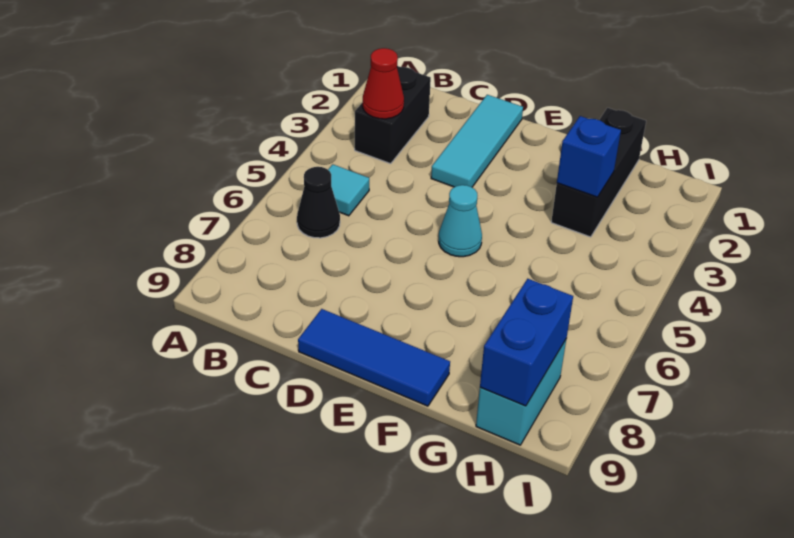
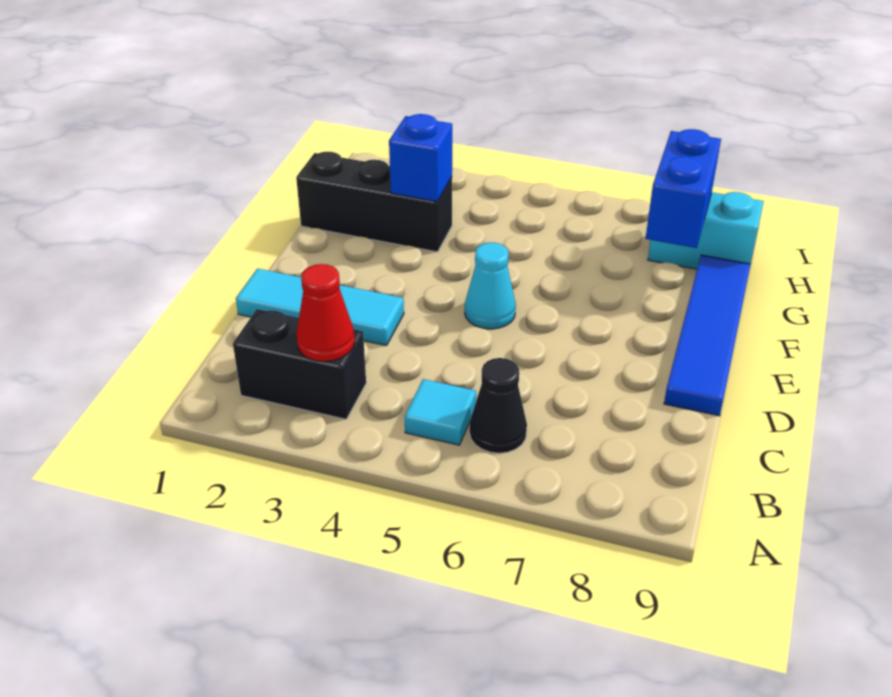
blue tile D9:F9 level 1 -> blue tile D9:G9 level 1
blue brick H8:H9 level 2 -> blue brick G8:H8 level 2

